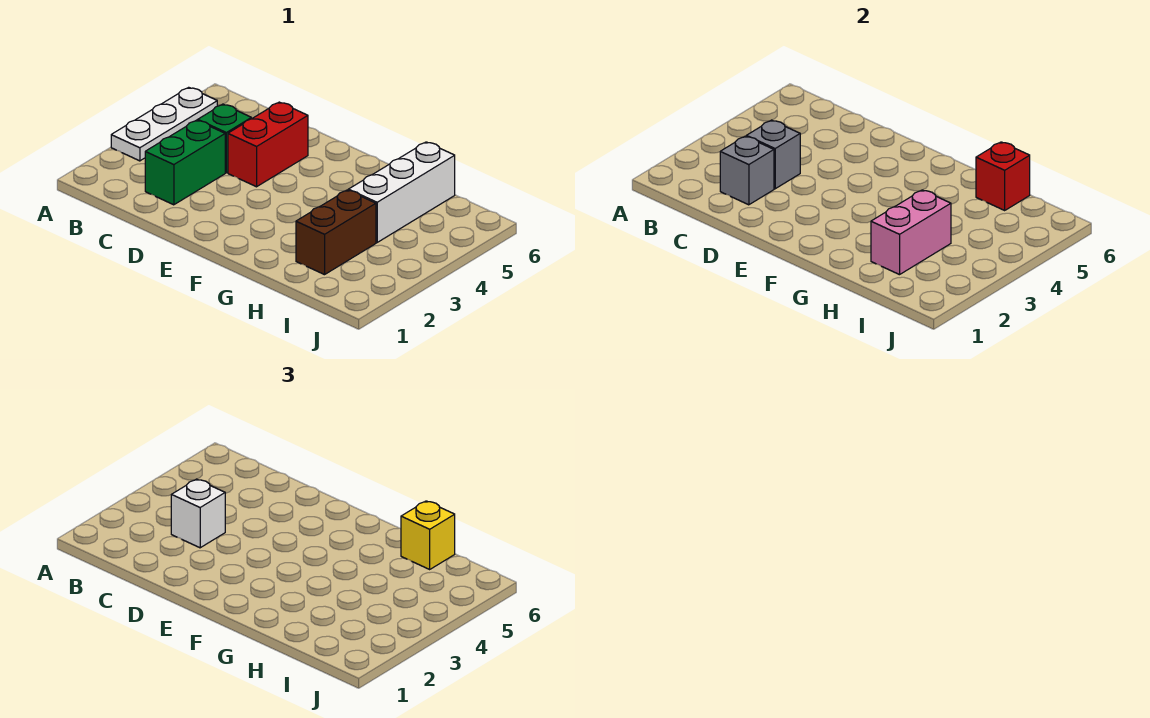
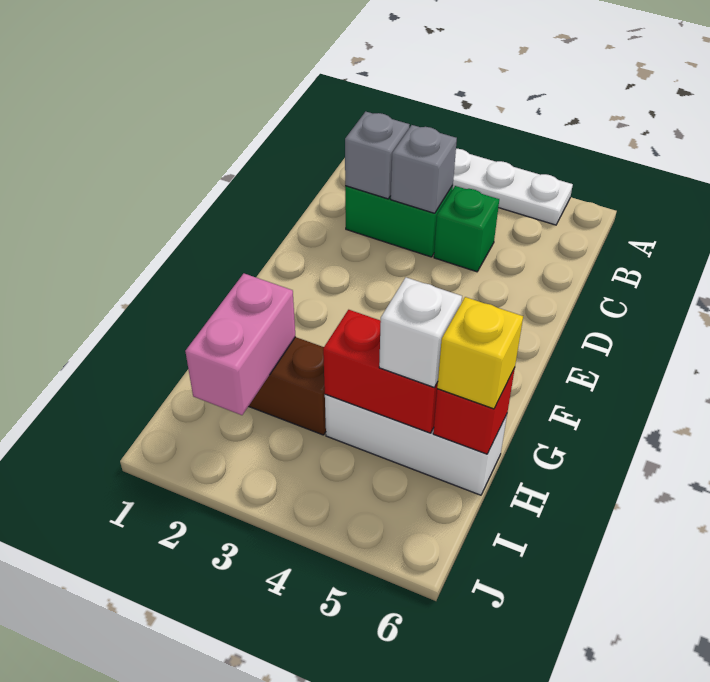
white brick C3 level 3 -> white brick H5 level 3
red brick D4:D5 level 1 -> red brick H4:H5 level 2
pink brick H2:H3 level 2 -> pink brick H2:I2 level 2

